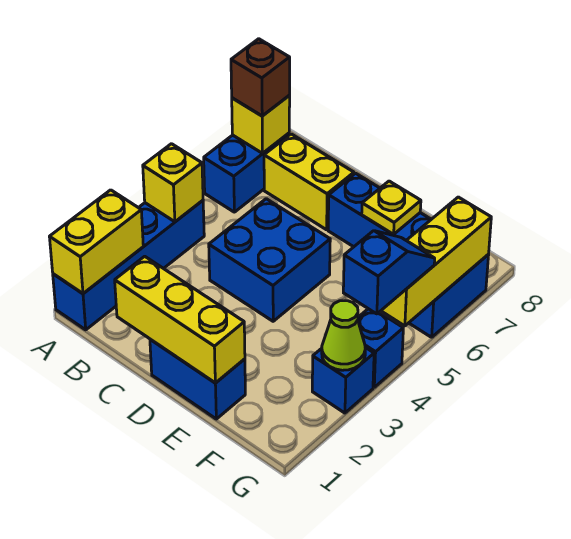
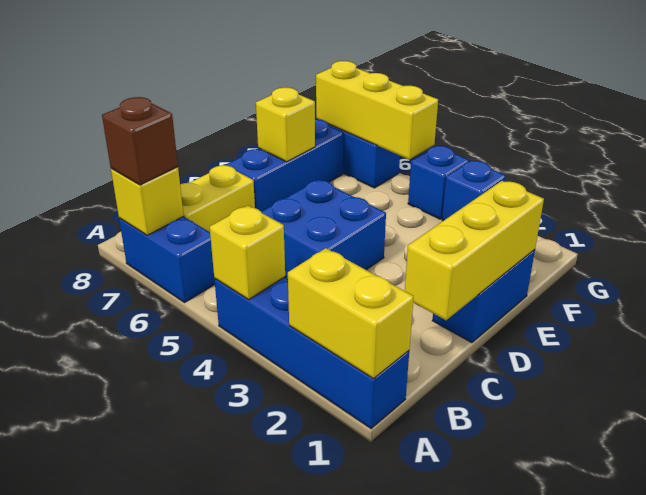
yellow plate E7 level 2 -> yellow brick E7 level 2
lime cone G3 level 2 -> none
blue slope G4:G5 level 3 top 4 -> none

